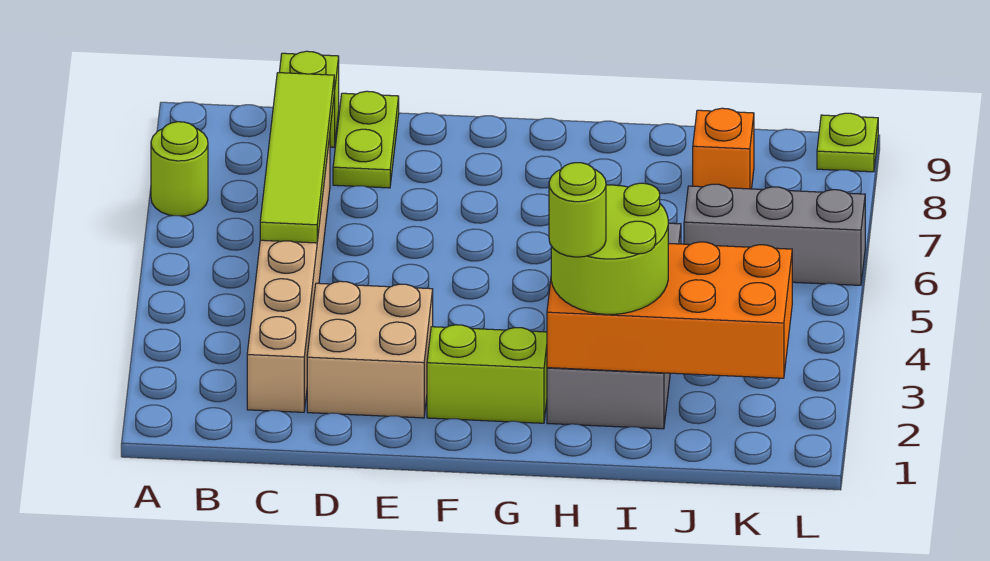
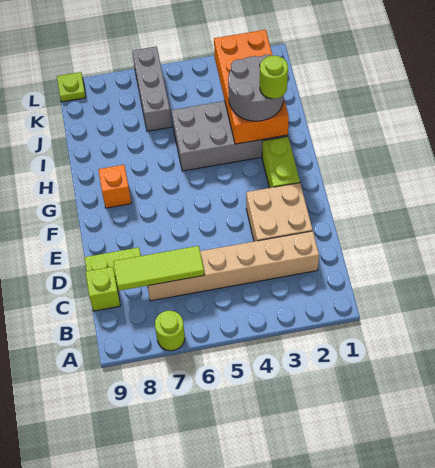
lime tile C5:C8 level 2 -> lime tile C6:C8 level 2
lime round brick H2:I3 level 3 -> grey round brick H2:I3 level 3
orange brick J8 level 1 -> orange brick G8 level 1

